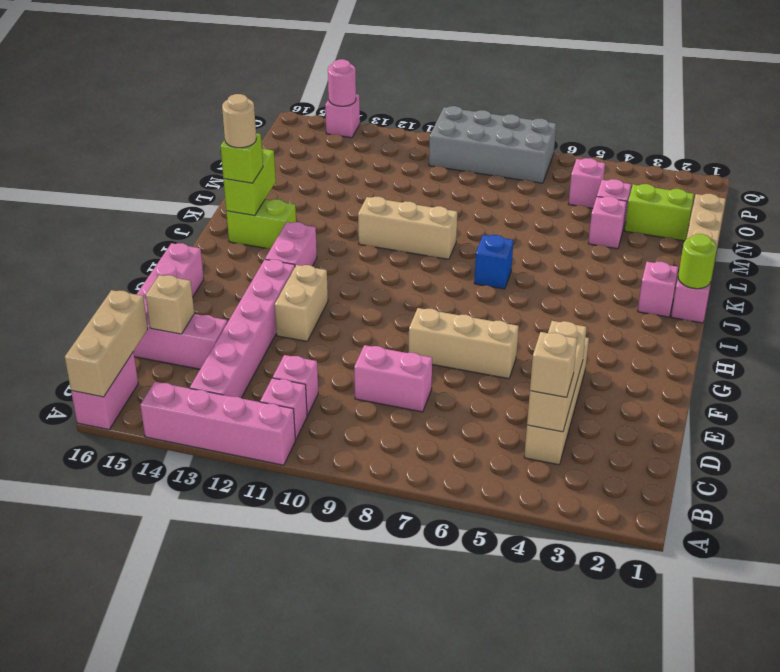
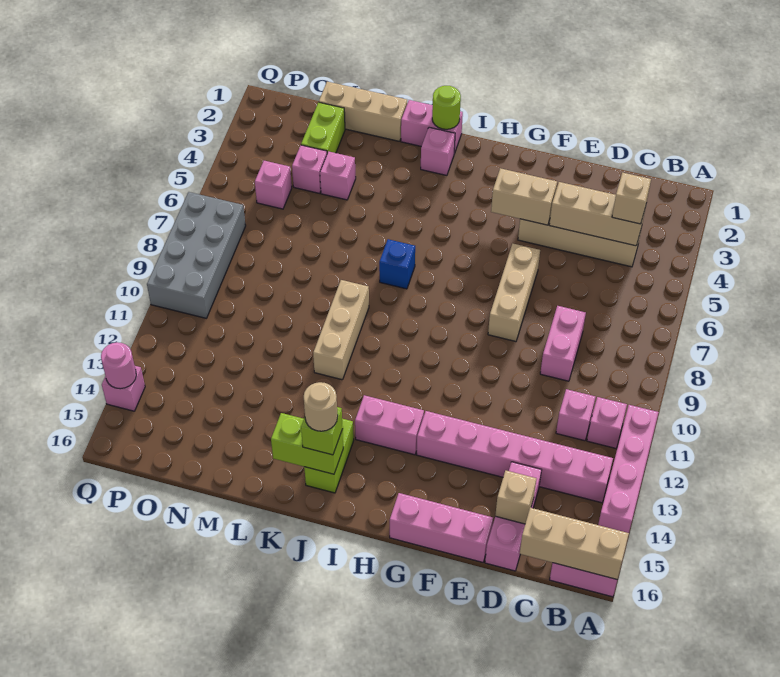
tan brick F12:G12 level 1 -> tan brick F4:G4 level 2

